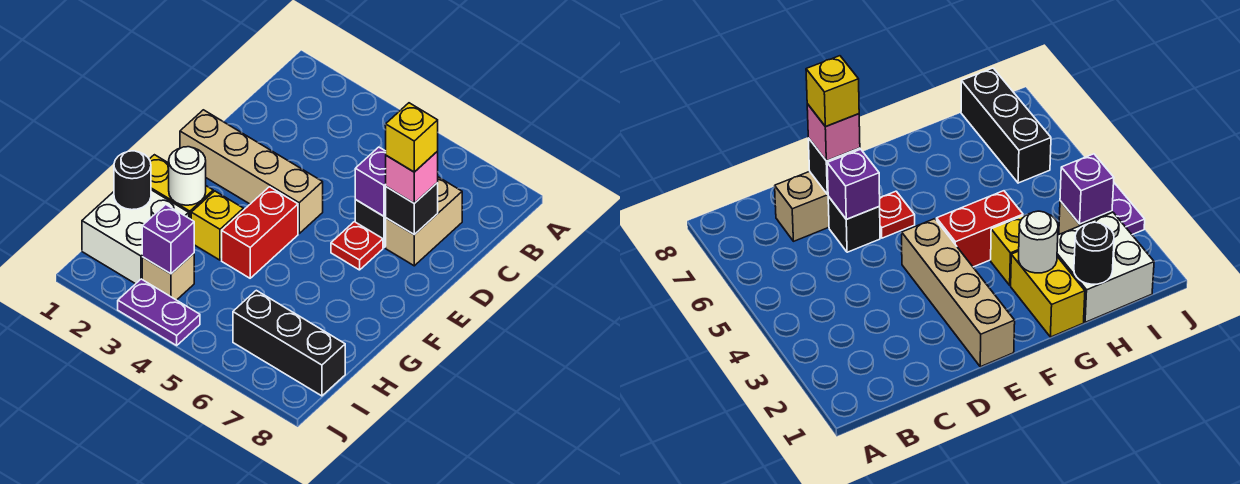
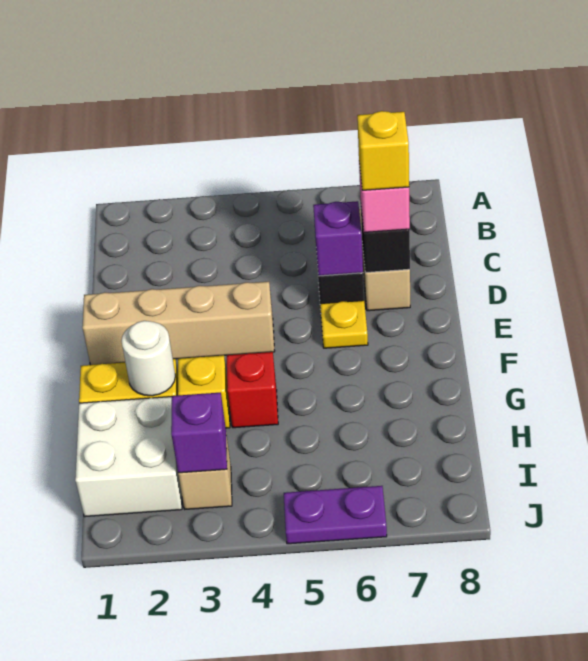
red plate E6 level 1 -> yellow plate E6 level 1
red brick F4:G4 level 1 -> red brick G4 level 1
black round brick H1 level 2 -> none
black brick I6:I8 level 1 -> none
purple plate J3:J4 level 1 -> purple plate J5:J6 level 1

